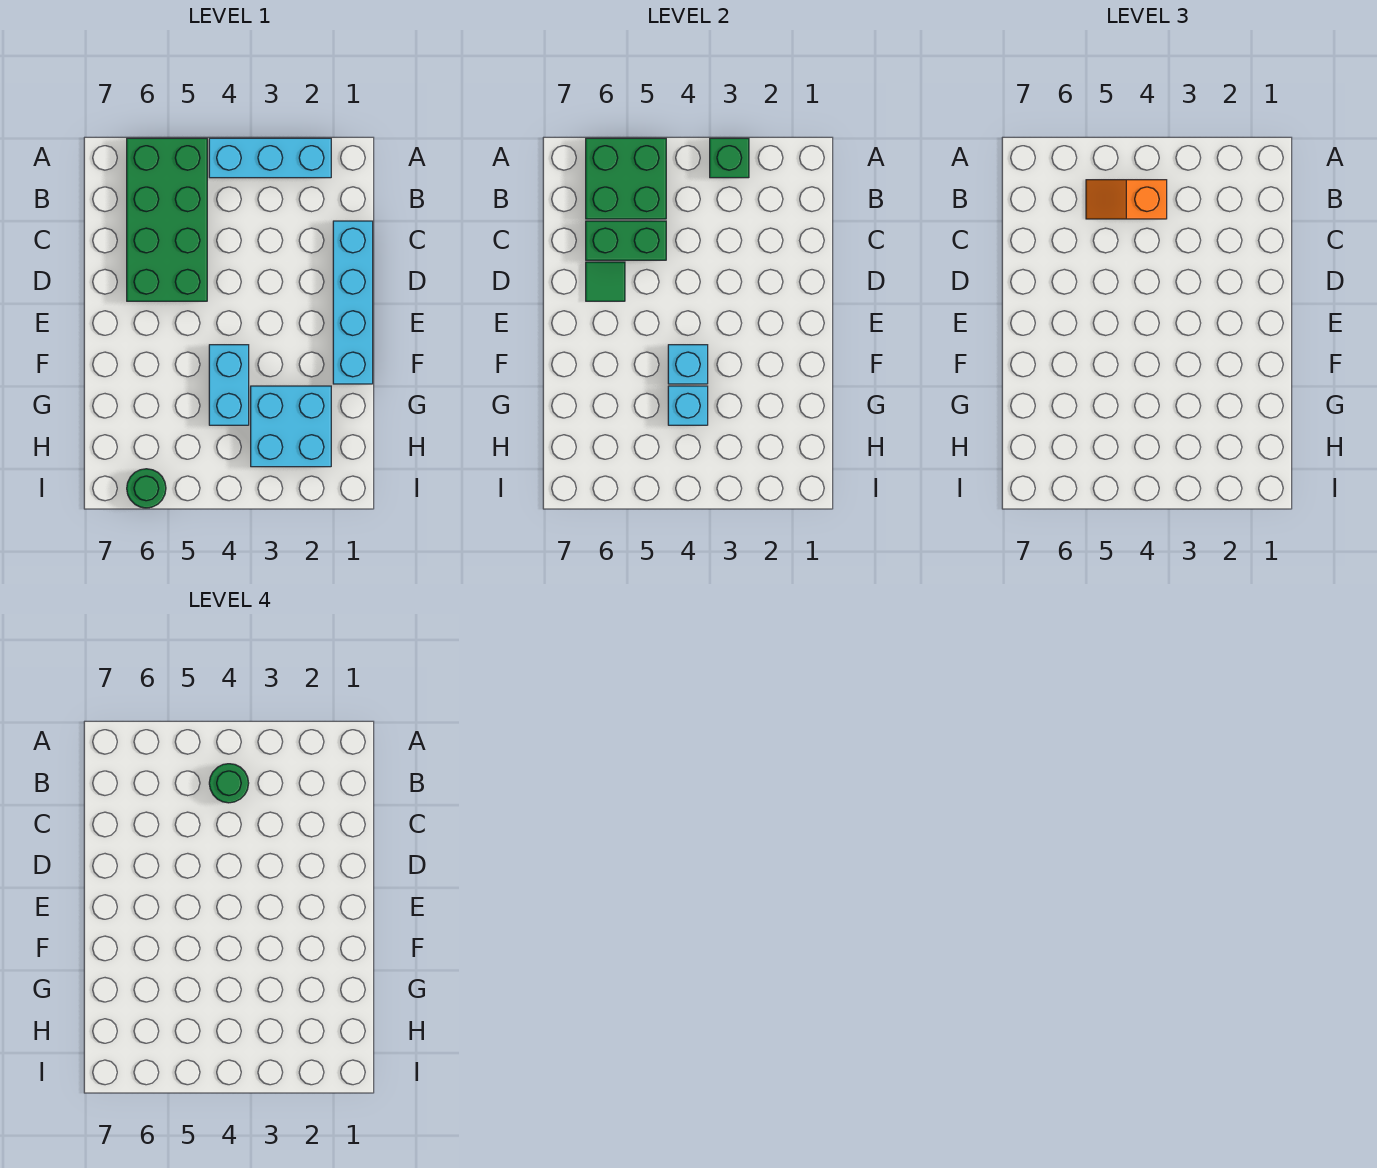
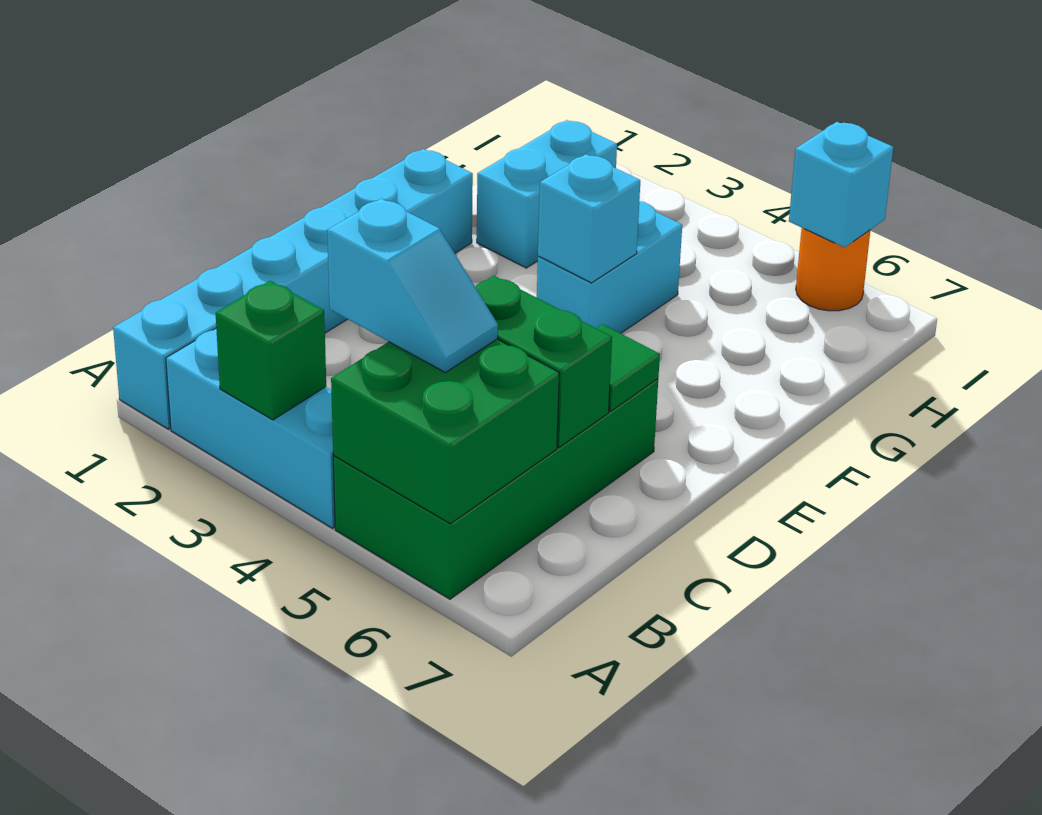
orange slope B4:B5 level 3 top 4 -> cyan slope B4:B5 level 3 top 4
green round brick B4 level 4 -> none
cyan brick C1:F1 level 1 -> cyan brick A1:F1 level 1
cyan brick G2:H3 level 1 -> cyan brick G2:H2 level 1
cyan brick G4 level 2 -> cyan brick I6 level 2
green round brick I6 level 1 -> orange round brick I6 level 1

